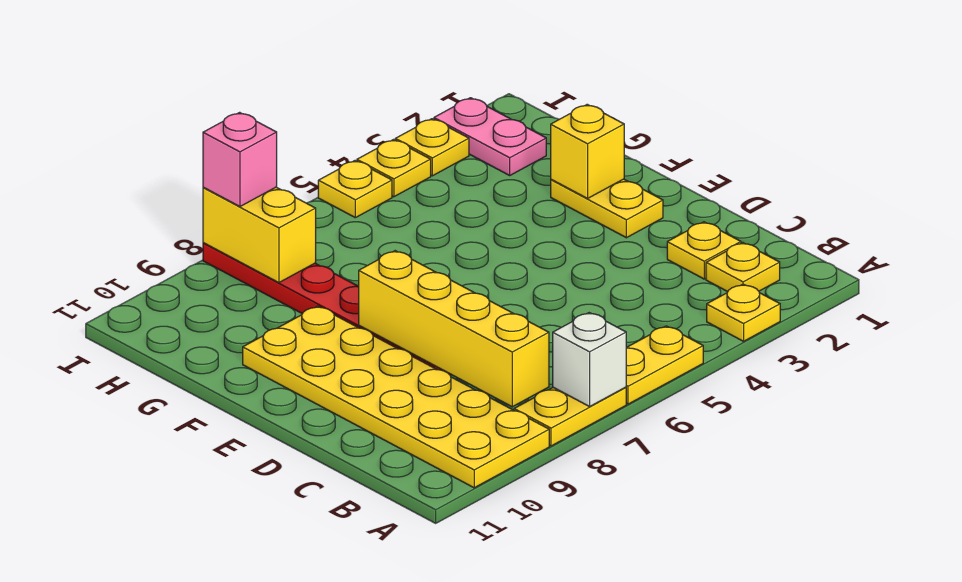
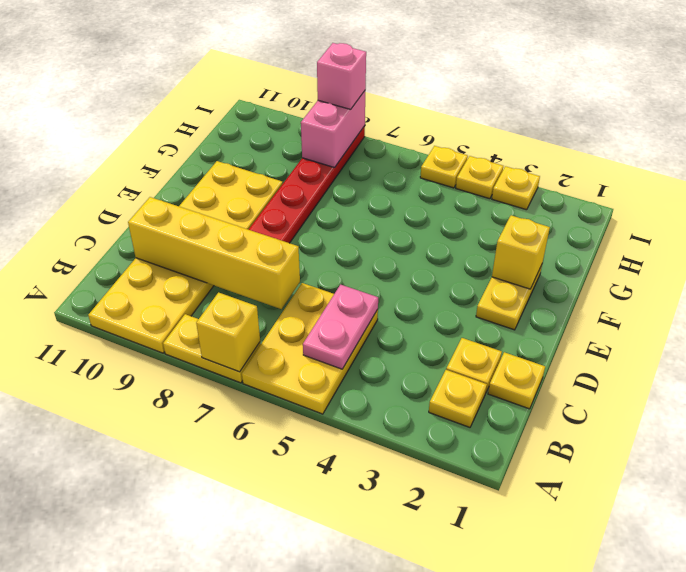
yellow plate A3 level 1 -> yellow plate C1 level 1
yellow plate A5:A6 level 1 -> yellow plate A5:C6 level 1
white brick A7 level 2 -> yellow brick A7 level 2
yellow brick B8:E8 level 2 -> yellow brick C7:C10 level 2
pink plate H2:I2 level 1 -> pink plate B5:C5 level 2
yellow brick H8:I8 level 2 -> pink brick H8:I8 level 2

